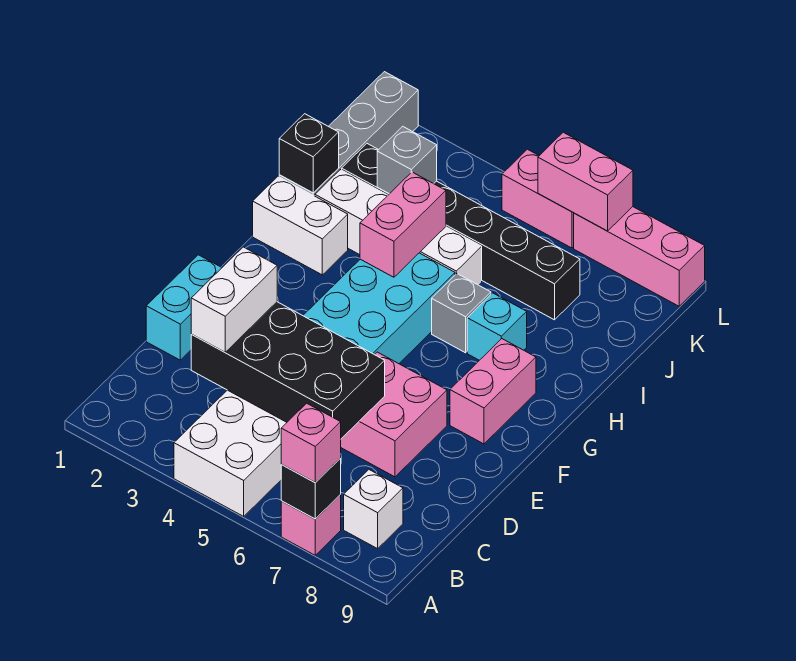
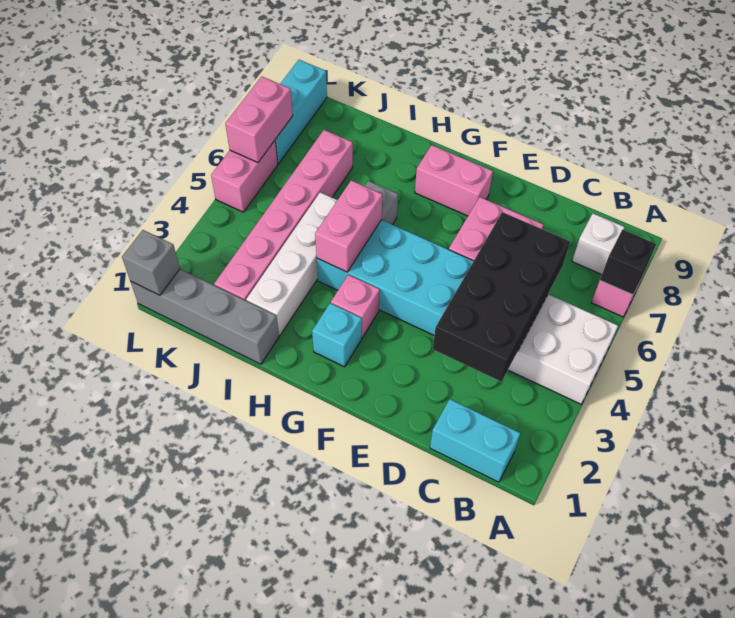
pink brick A7 level 3 -> pink brick G3 level 1
white brick C3:D3 level 3 -> none
cyan brick D1:E1 level 1 -> cyan brick B1:C1 level 1
white brick H1:H2 level 1 -> none
pink brick H4:I4 level 2 -> pink brick H4:H5 level 2
cyan brick H7 level 1 -> cyan brick G2 level 1
black brick I1 level 2 -> none
black brick J2:J7 level 1 -> pink brick J2:J7 level 1
grey brick J3 level 2 -> grey brick L1 level 2
pink brick L7:L9 level 1 -> cyan brick L7:L9 level 1

